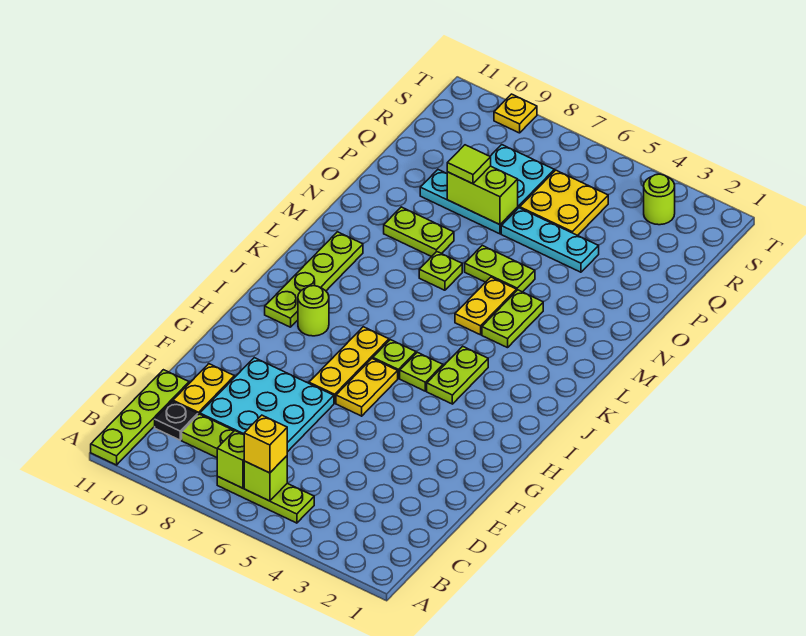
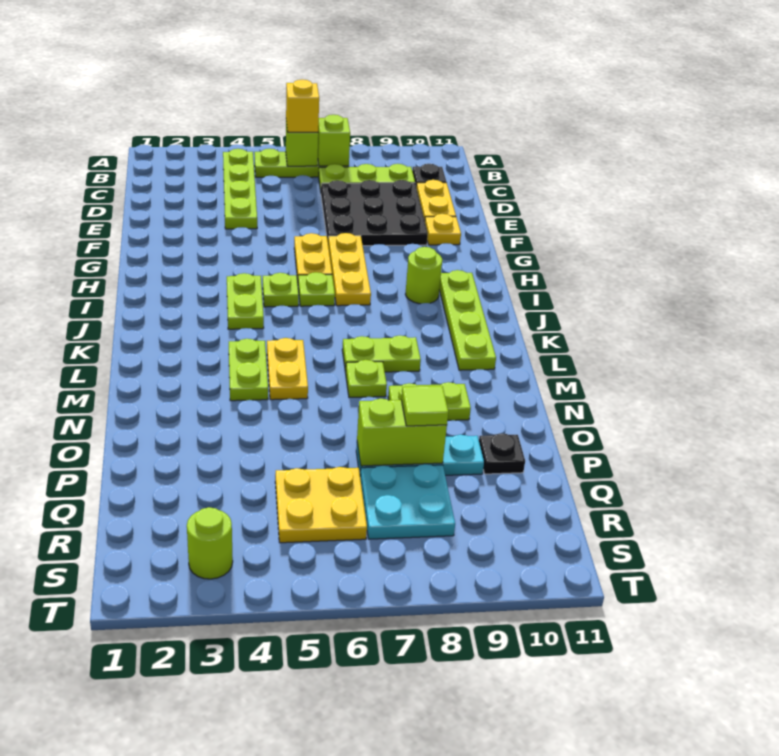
lime plate A11:D11 level 1 -> lime plate B4:E4 level 1
cyan plate D7:F9 level 1 -> black plate D7:F9 level 1
lime plate N5:N6 level 1 -> lime plate L7:L8 level 1
cyan plate P4:P6 level 1 -> none
none -> black plate P10 level 1
yellow plate T9 level 1 -> yellow plate F10 level 1

